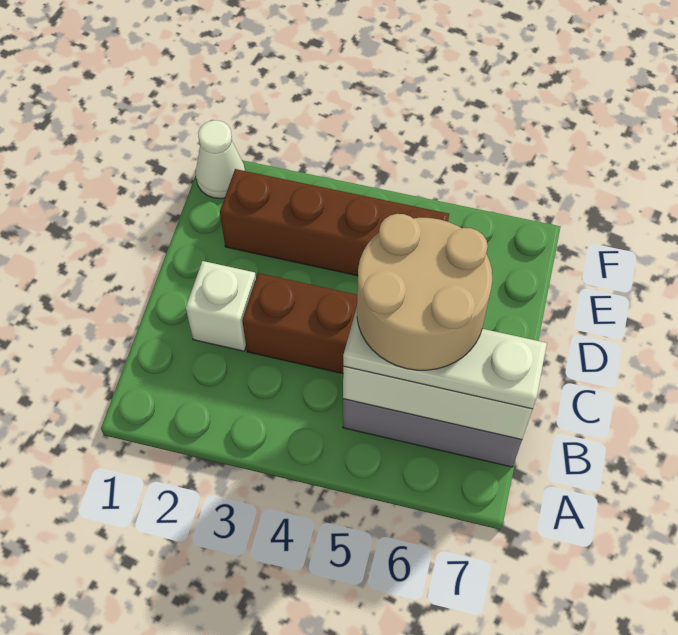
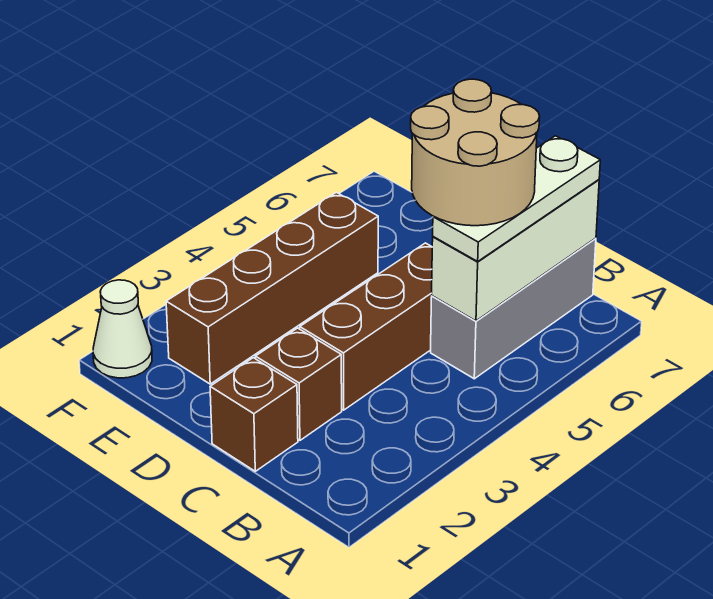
none -> brown brick C1 level 1
white brick C2 level 1 -> brown brick C2 level 1

